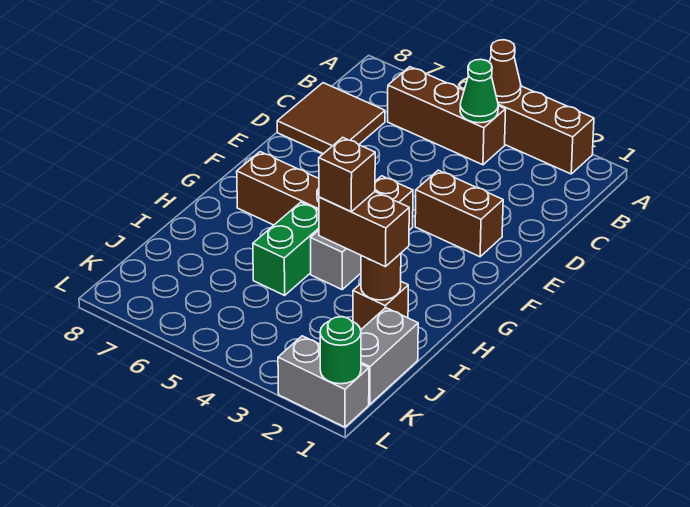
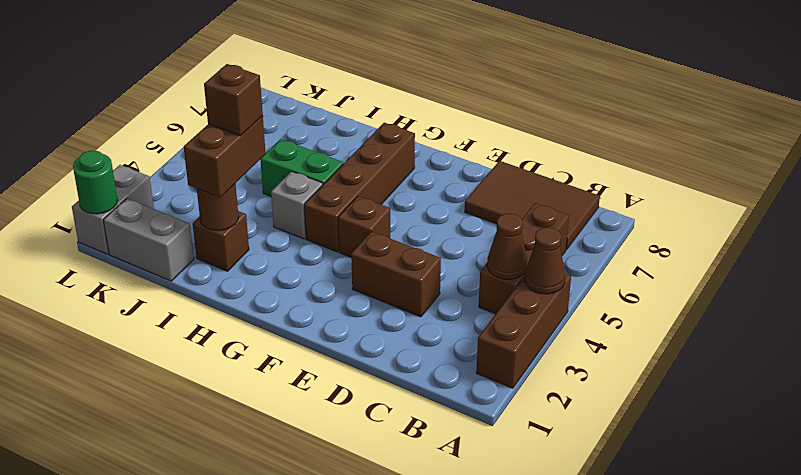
green cone B4 level 2 -> brown cone B4 level 2
brown tile C7:D8 level 1 -> brown tile B7:D8 level 1
brown brick E2:E3 level 1 -> brown brick D3:E3 level 1

